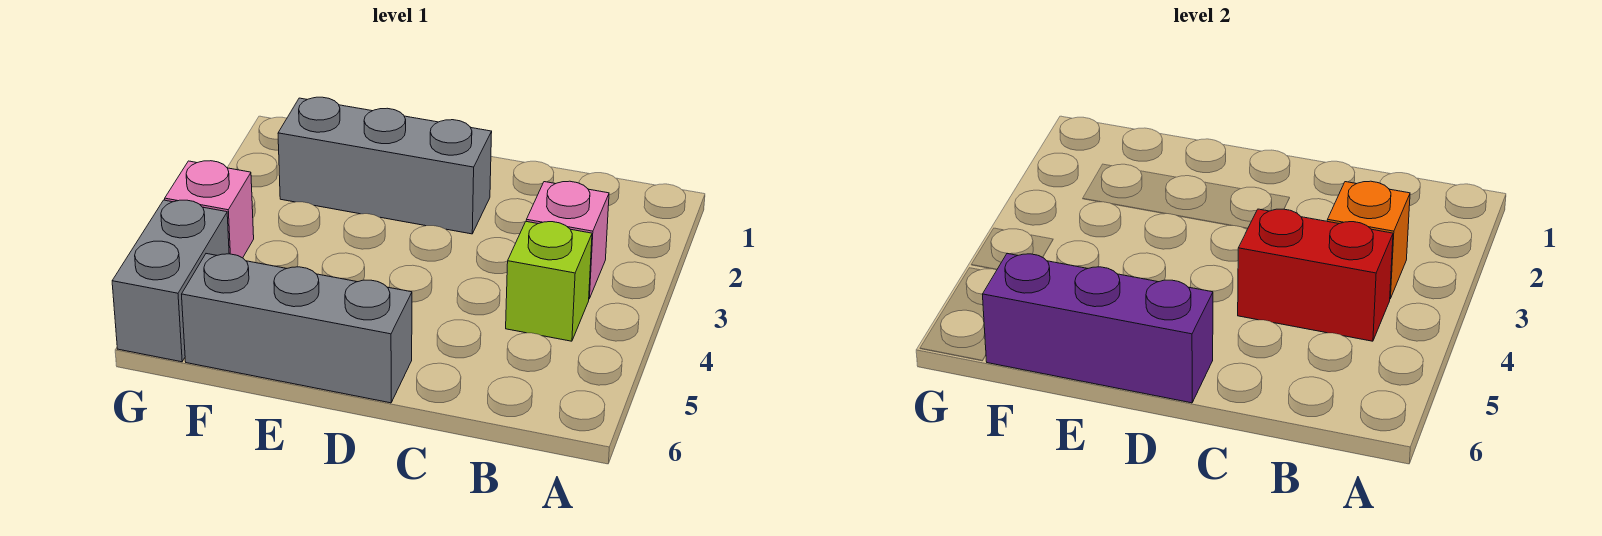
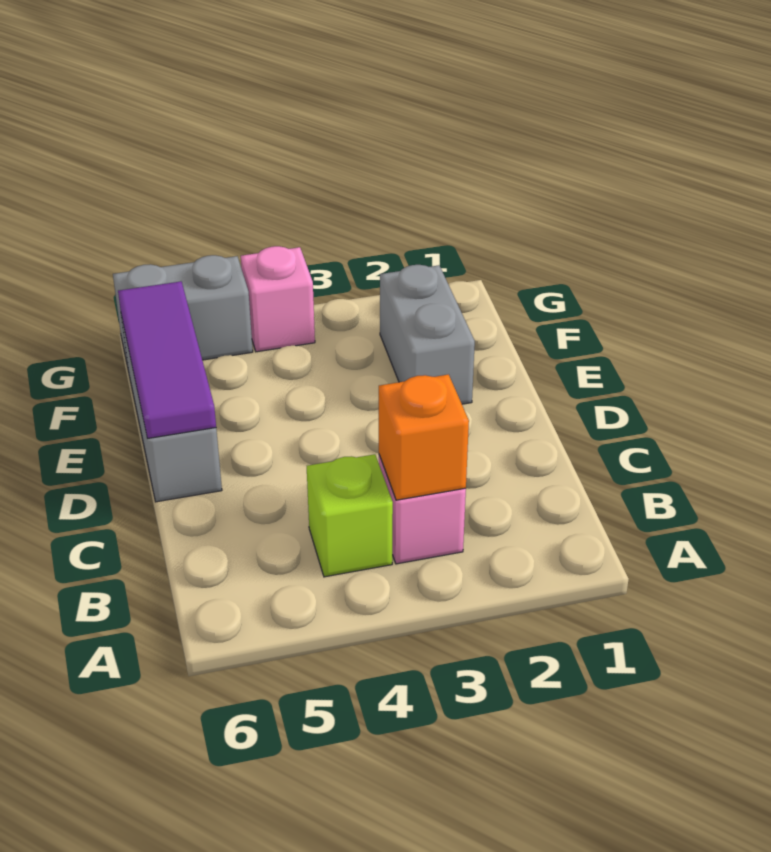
red brick B4:C4 level 2 -> none
grey brick D2:F2 level 1 -> grey brick E2:F2 level 1
purple brick D6:F6 level 2 -> purple tile D6:F6 level 2

